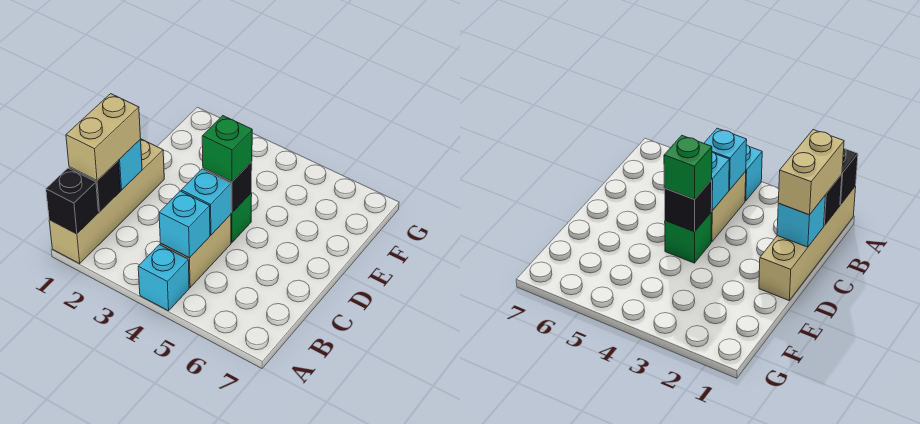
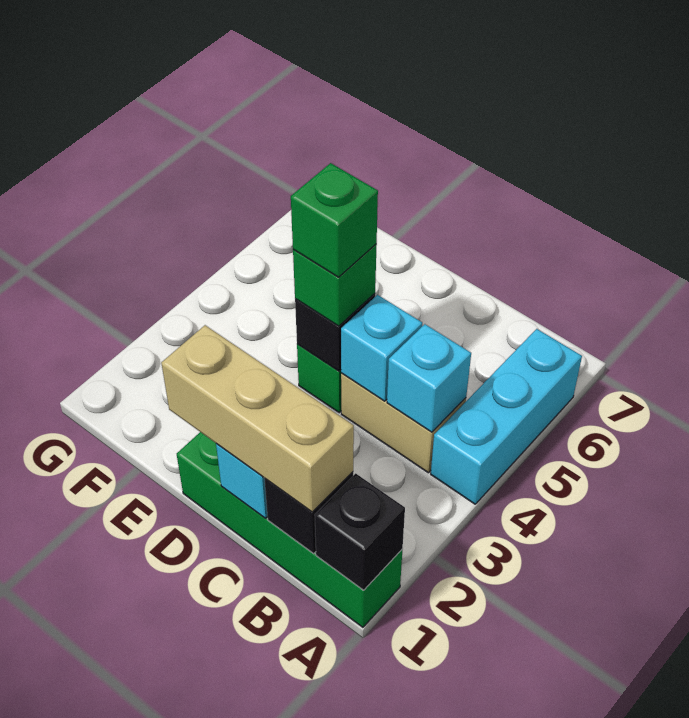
tan brick A1:D1 level 1 -> green brick A1:D1 level 1
cyan brick A4 level 1 -> cyan brick A4:A6 level 1
tan brick B1:C1 level 3 -> tan brick B1:D1 level 3
none -> green brick D4 level 4

